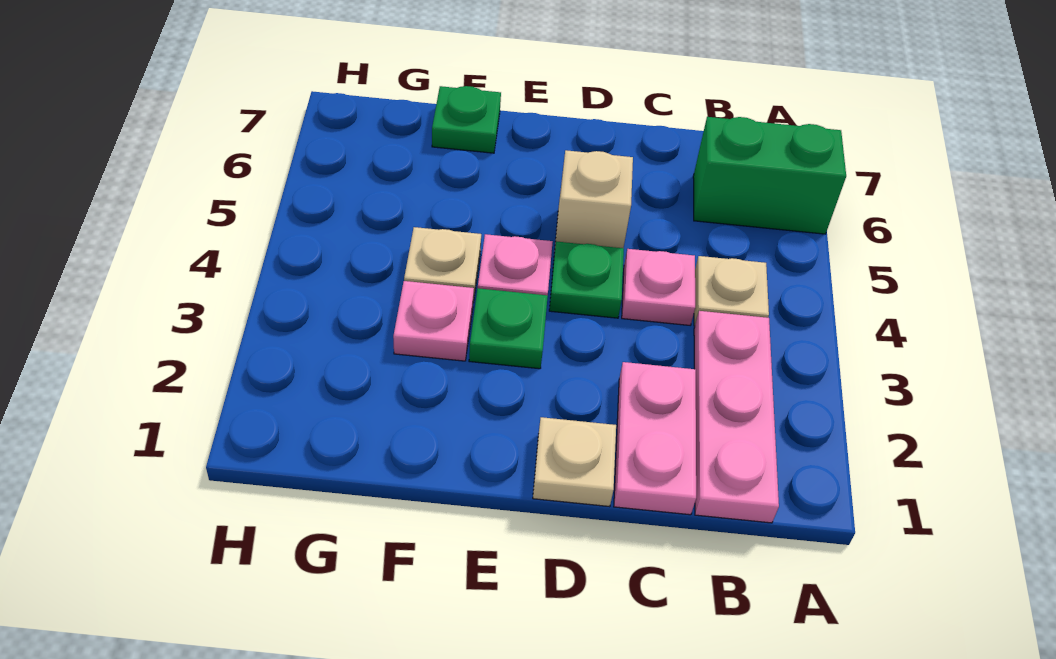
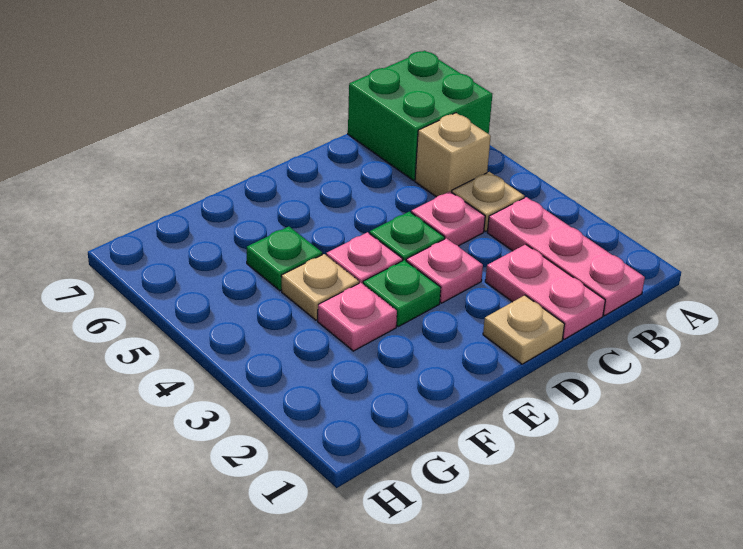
green brick A6:B6 level 1 -> green brick A6:B7 level 1
none -> pink plate D3 level 1
tan brick D5 level 1 -> tan brick B5 level 1
green plate F7 level 1 -> green plate F5 level 1

